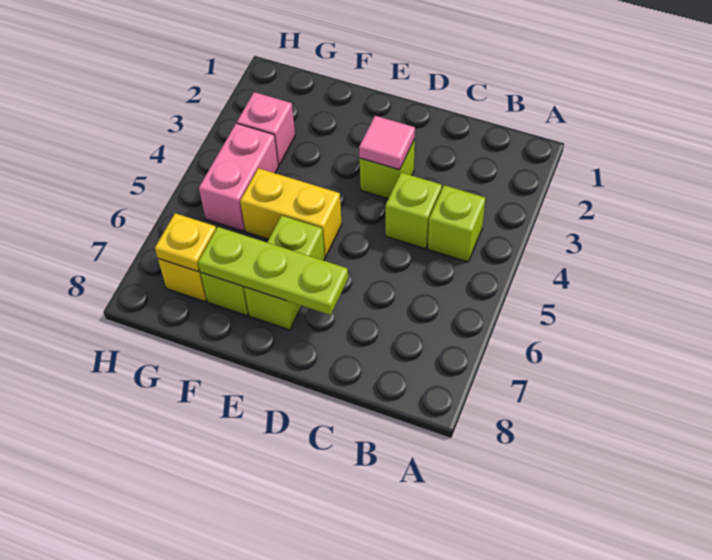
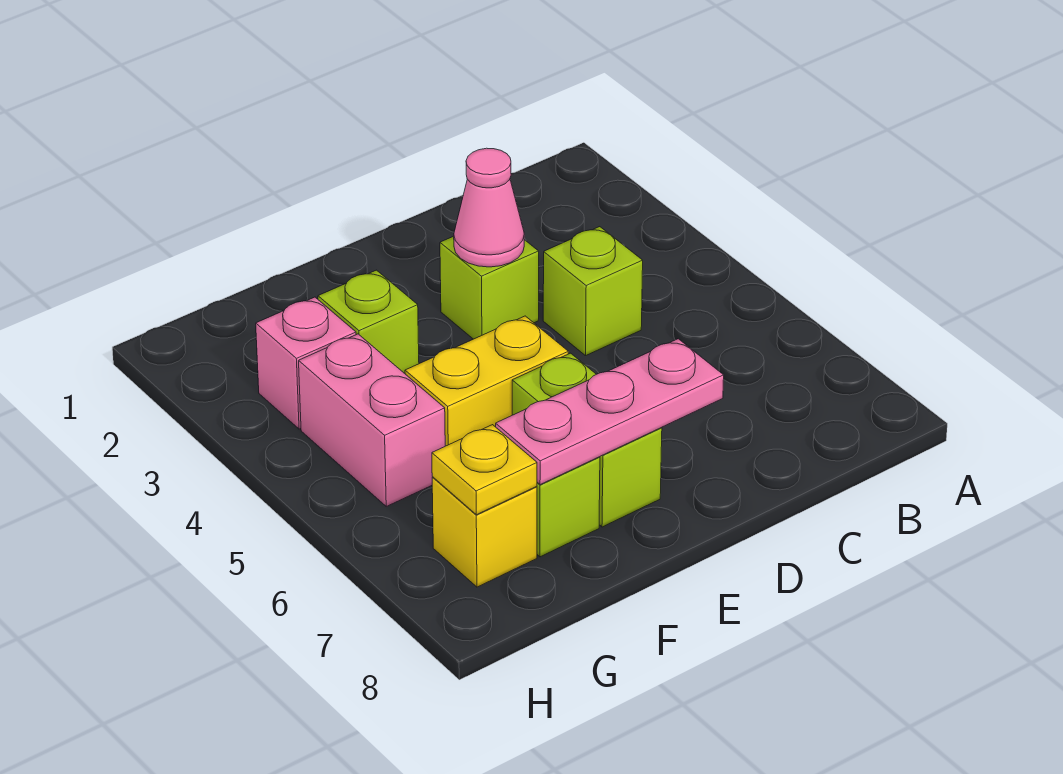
lime brick B4 level 1 -> lime brick F3 level 1
pink tile D3 level 2 -> pink cone D3 level 2
lime plate D7:F7 level 2 -> pink plate D7:F7 level 2

